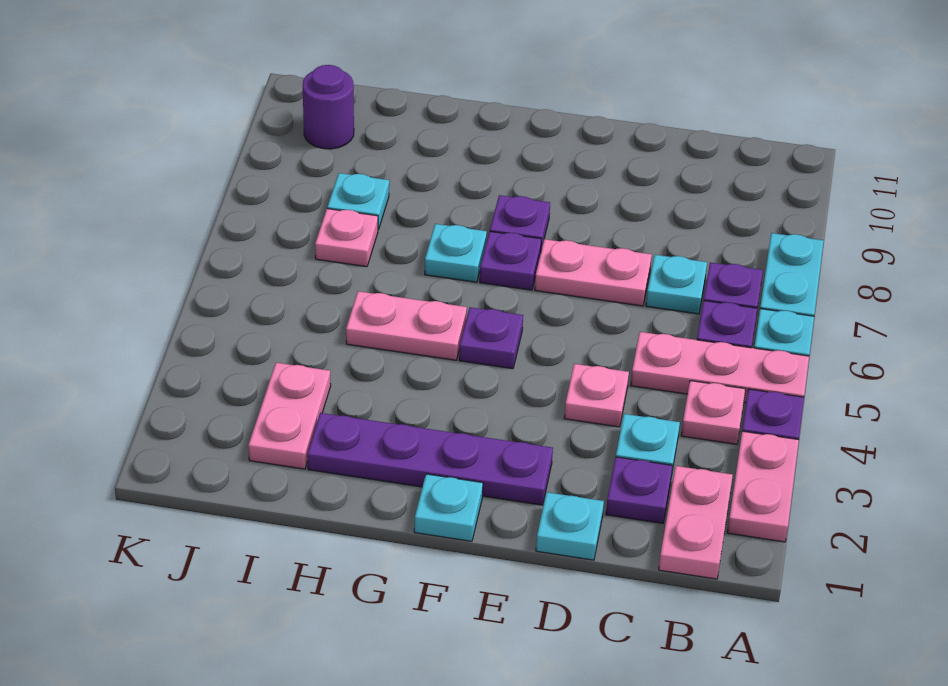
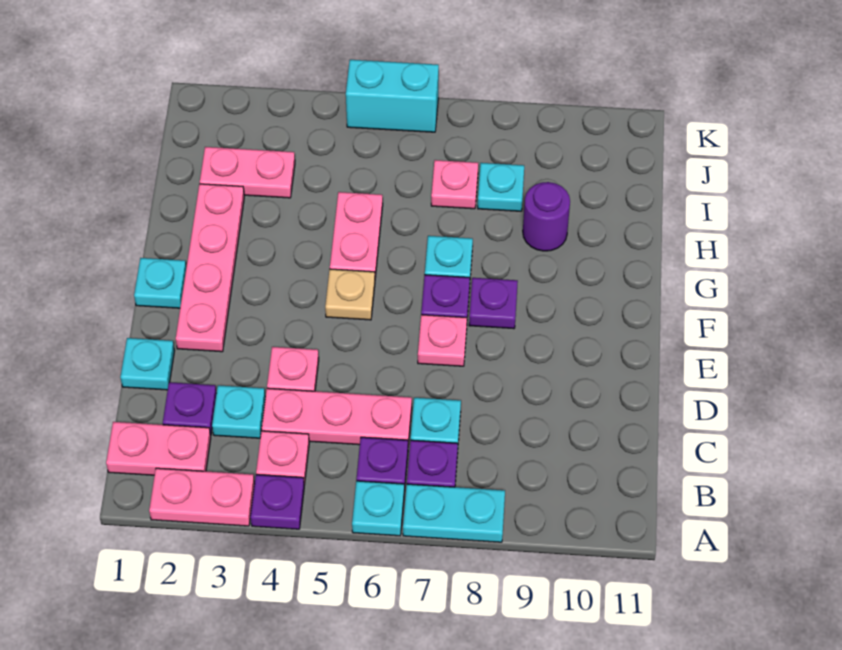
pink plate A5:C5 level 1 -> pink plate C4:C6 level 1
pink plate D7:E7 level 1 -> pink plate E7 level 1
purple plate E2:H2 level 1 -> pink plate E2:H2 level 1
purple plate F5 level 1 -> tan plate F5 level 1
purple round brick J10 level 1 -> purple round brick H9 level 1
none -> cyan brick K5:K6 level 1

